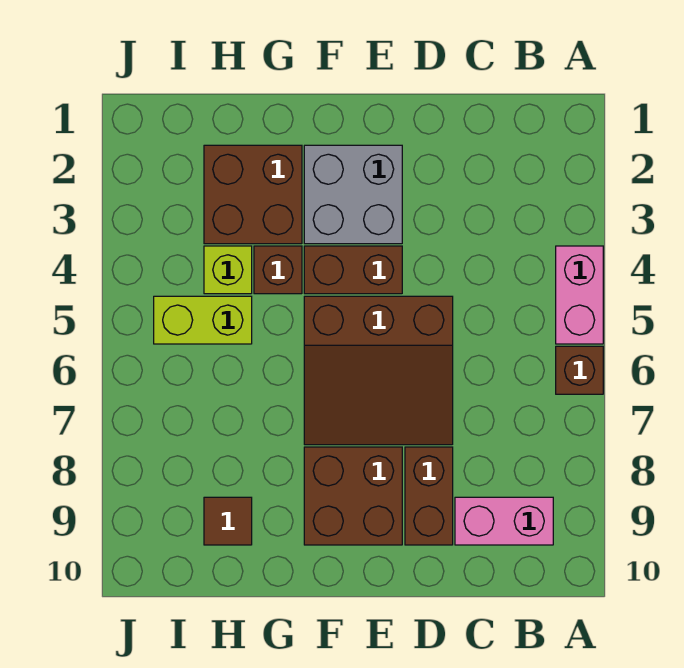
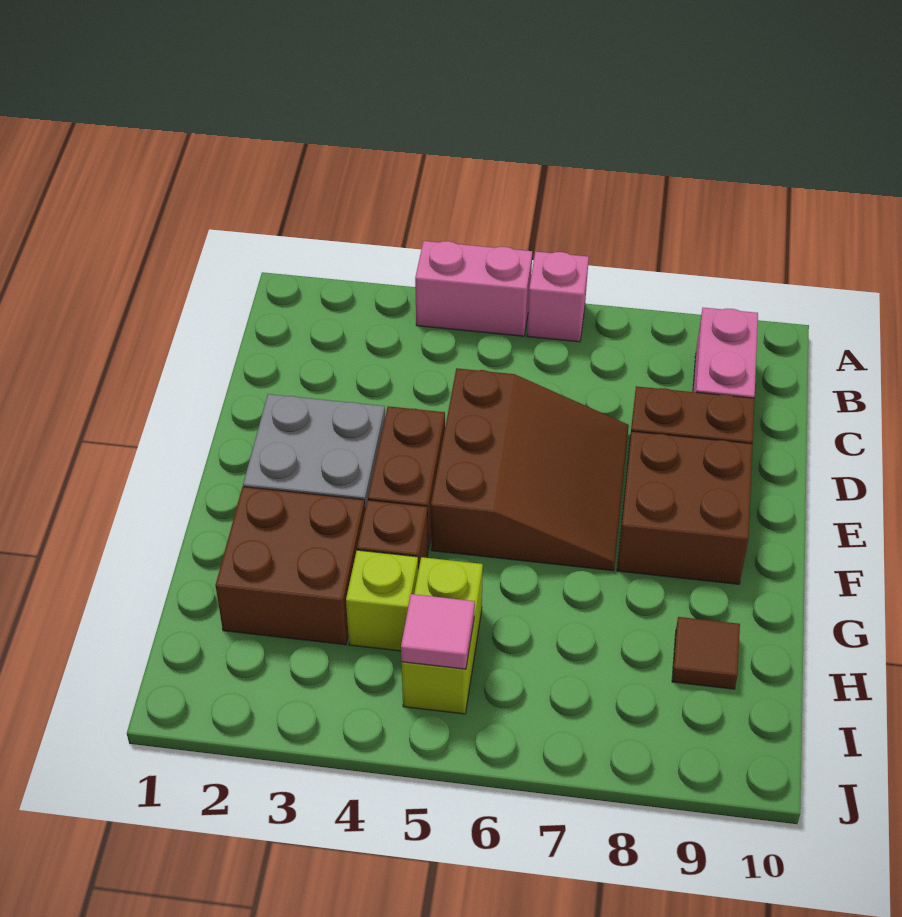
brown brick A6 level 1 -> pink brick A6 level 1
none -> pink tile I5 level 2

